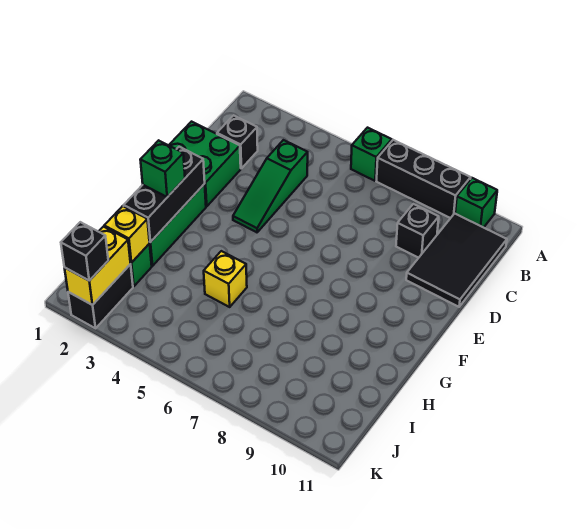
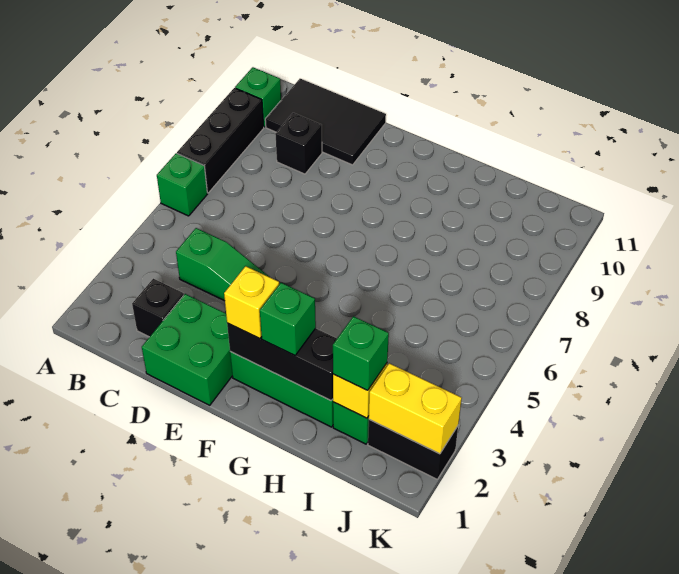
yellow brick H5 level 1 -> yellow brick F2 level 3
none -> green brick I2 level 3
black brick K2 level 3 -> none

